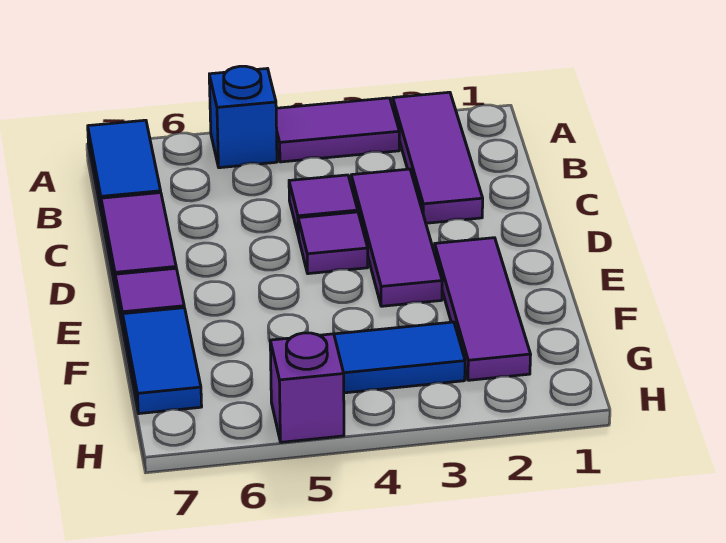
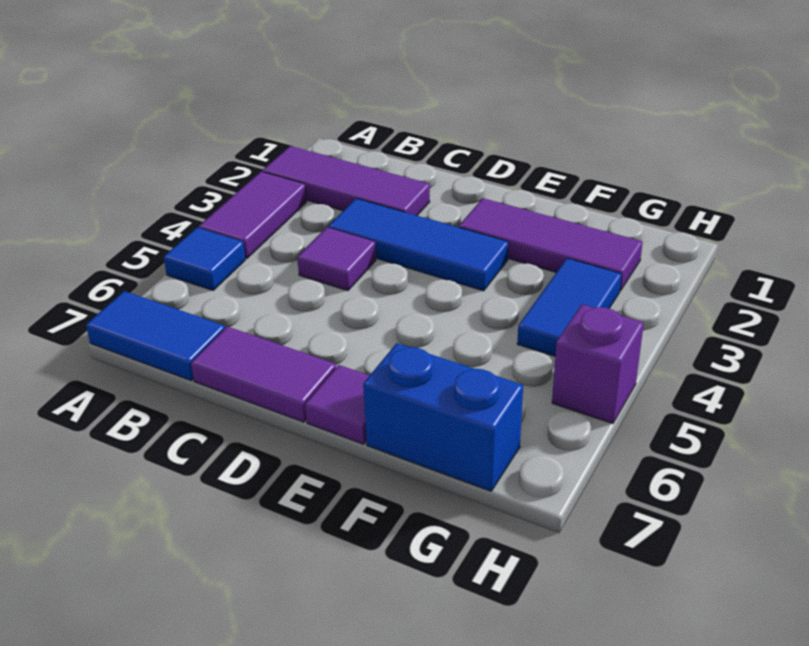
blue brick A5 level 1 -> blue tile A5 level 1
purple tile C3:E3 level 1 -> blue tile C3:E3 level 1
purple tile D4 level 1 -> none
blue tile F7:G7 level 1 -> blue brick F7:G7 level 1

